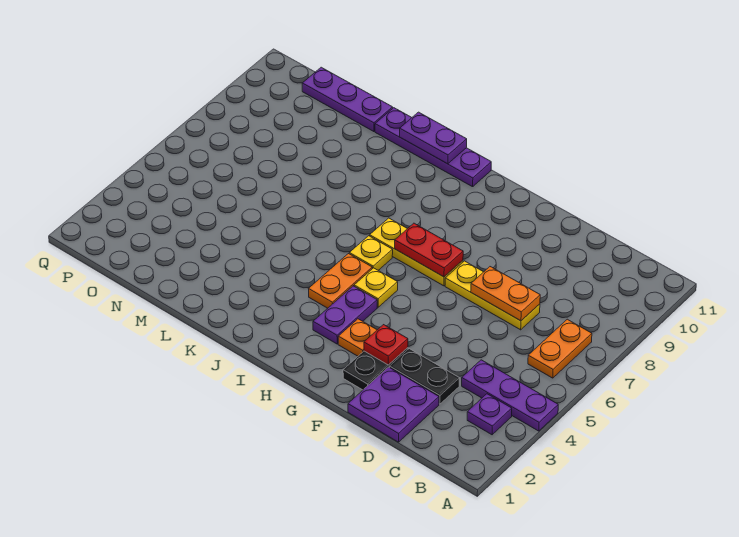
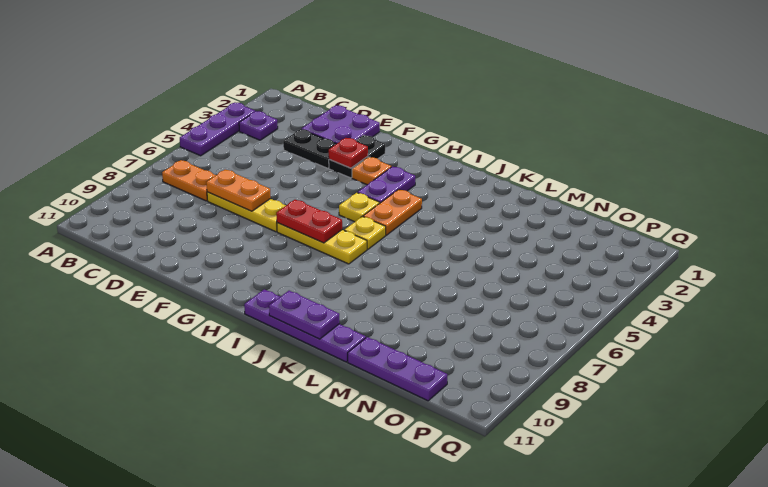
purple plate A4:C4 level 1 -> purple plate A3:A5 level 1
orange plate B6:B7 level 1 -> orange plate B7:C7 level 1

